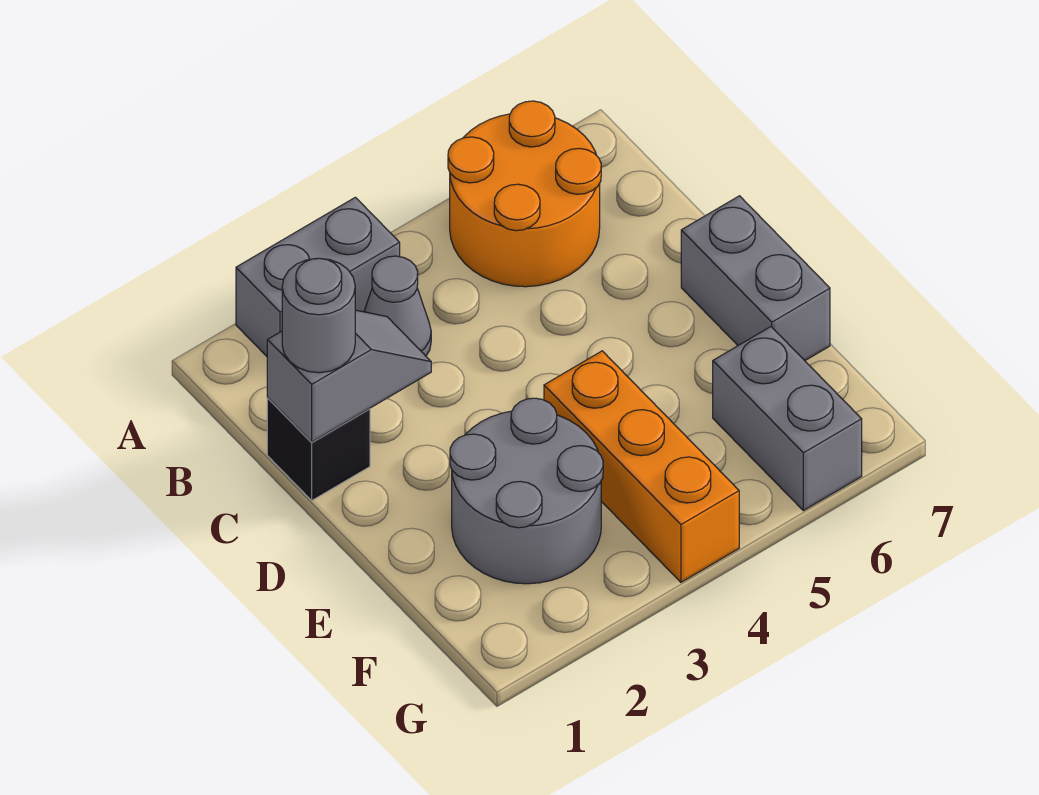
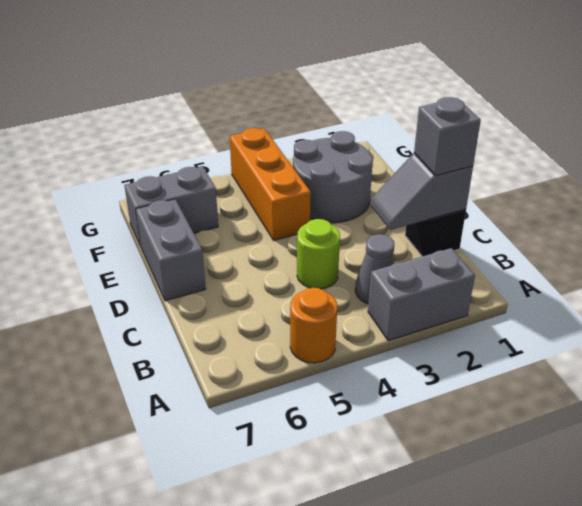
orange round brick A5:B6 level 1 -> orange round brick A5 level 1
grey round brick C1 level 3 -> grey brick C1 level 3
none -> lime round brick C4 level 1
grey brick F6:G6 level 1 -> grey brick F6:F7 level 1

